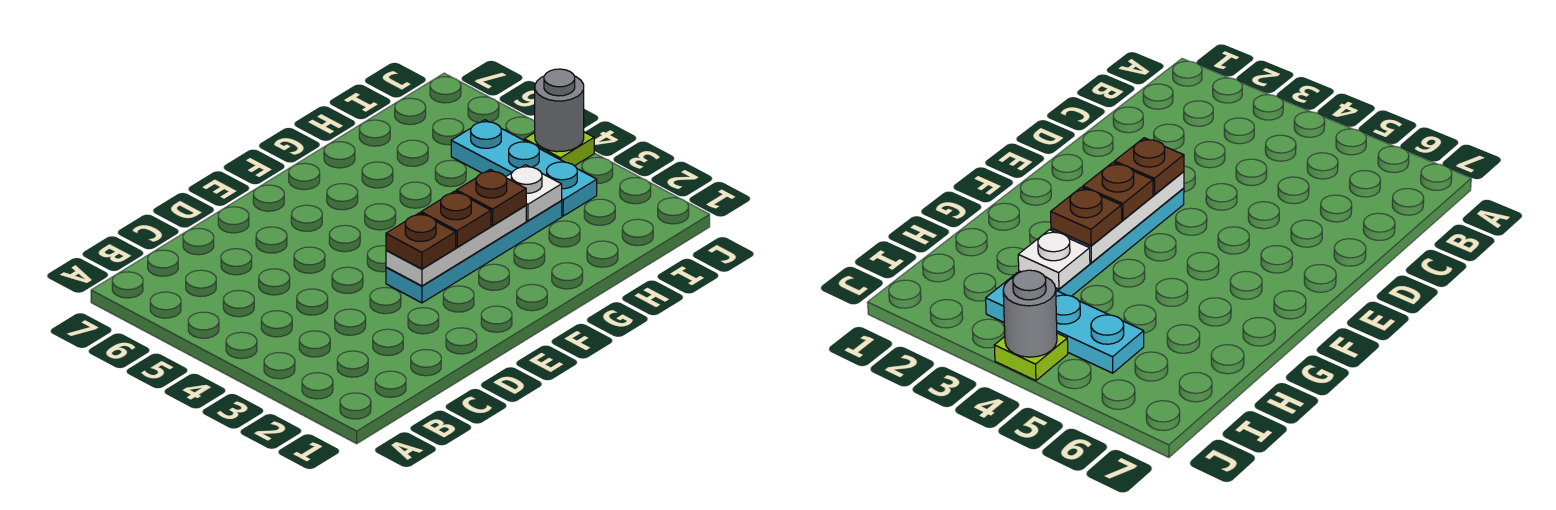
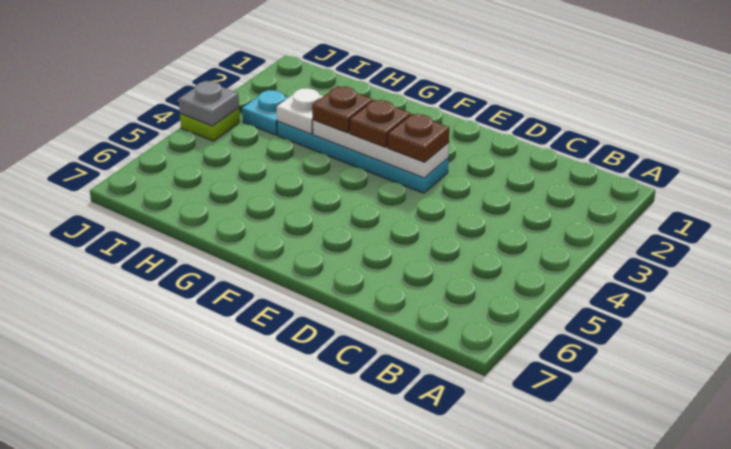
cyan plate I3:I5 level 1 -> cyan plate I3 level 1
grey round brick J4 level 2 -> grey plate J4 level 2

